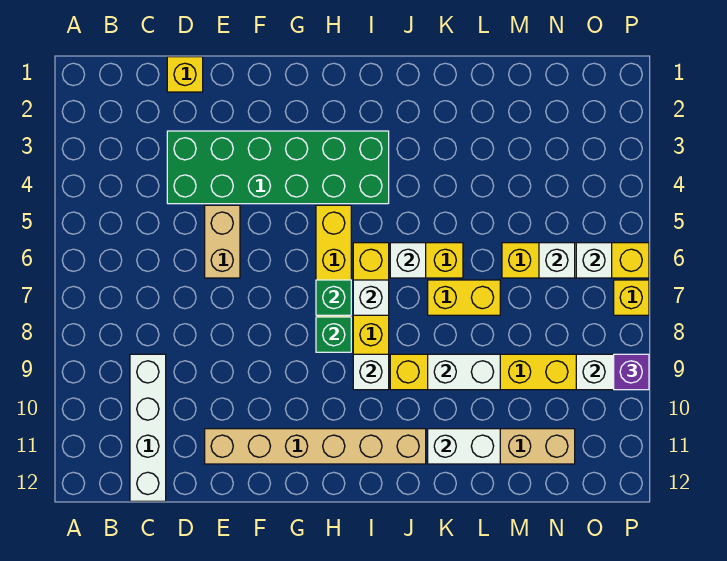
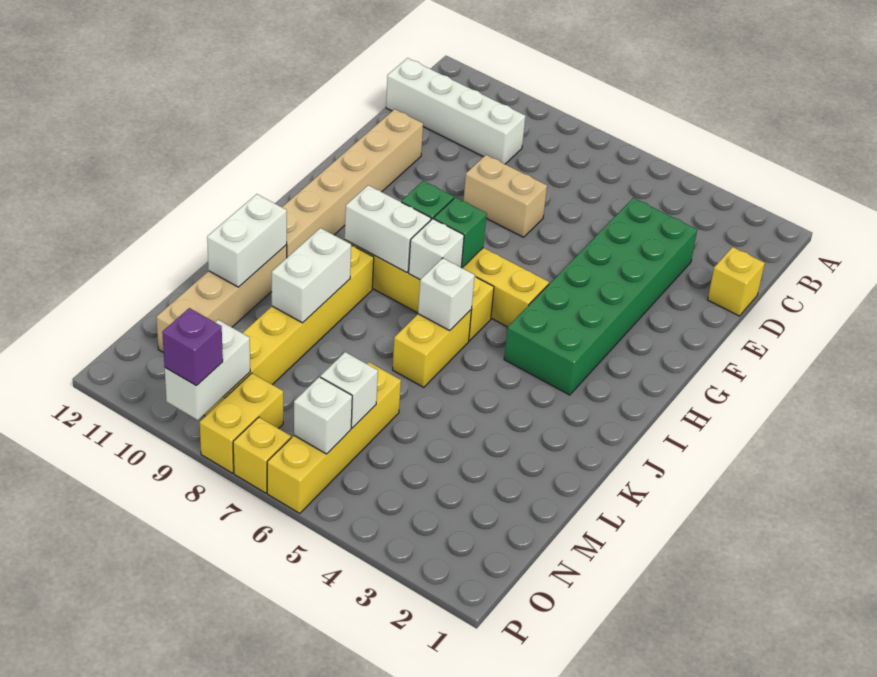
tan brick E5:E6 level 1 -> tan brick E7:E8 level 1
white brick I9 level 2 -> white brick I8:I9 level 2
yellow brick K7:L7 level 1 -> yellow brick O8:P8 level 1

